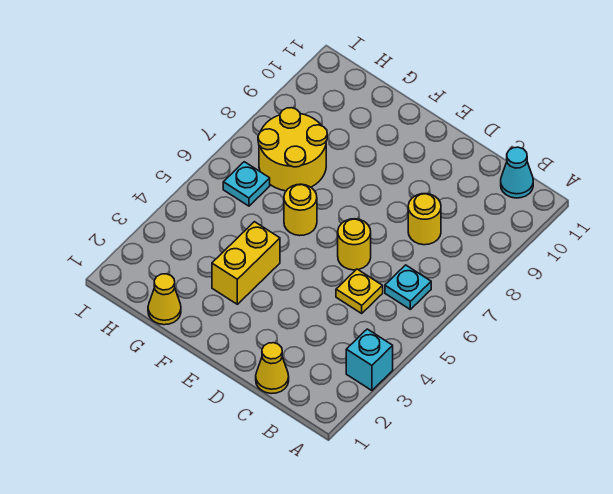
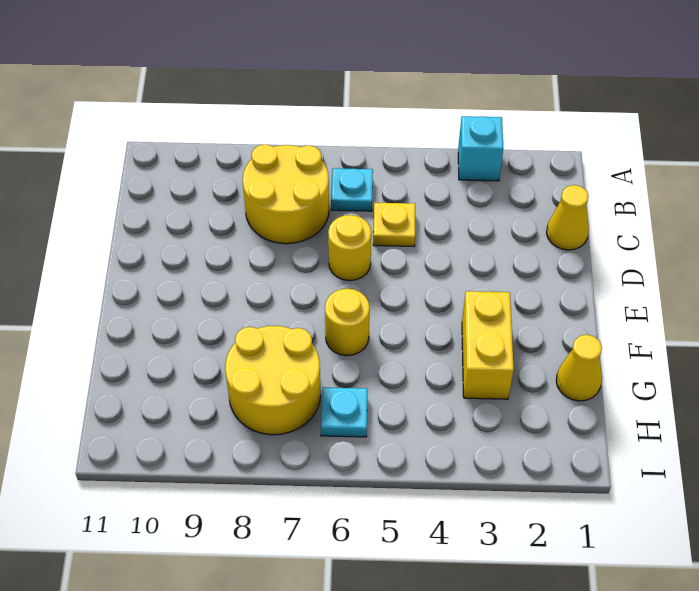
cyan cone B11 level 1 -> none
yellow round brick C8 level 1 -> yellow round brick B7:C8 level 1
yellow brick F3:F4 level 1 -> yellow brick F3:G3 level 1

